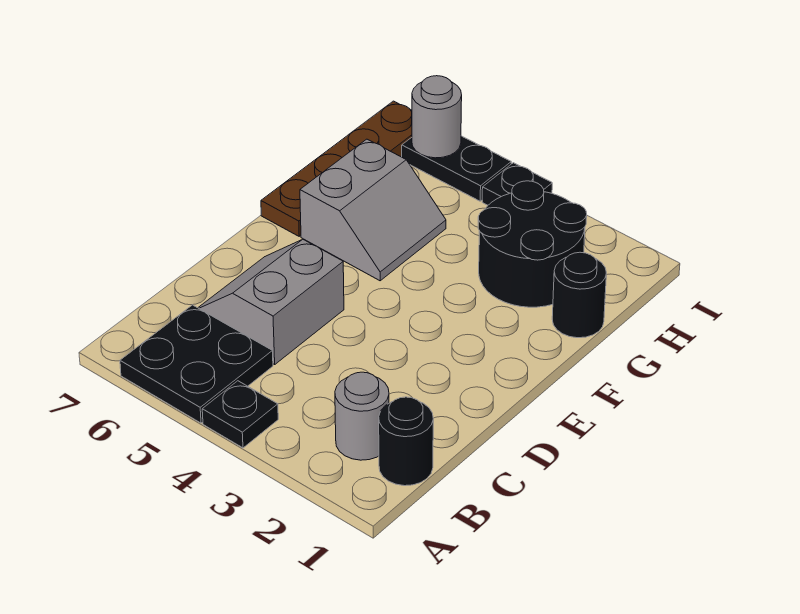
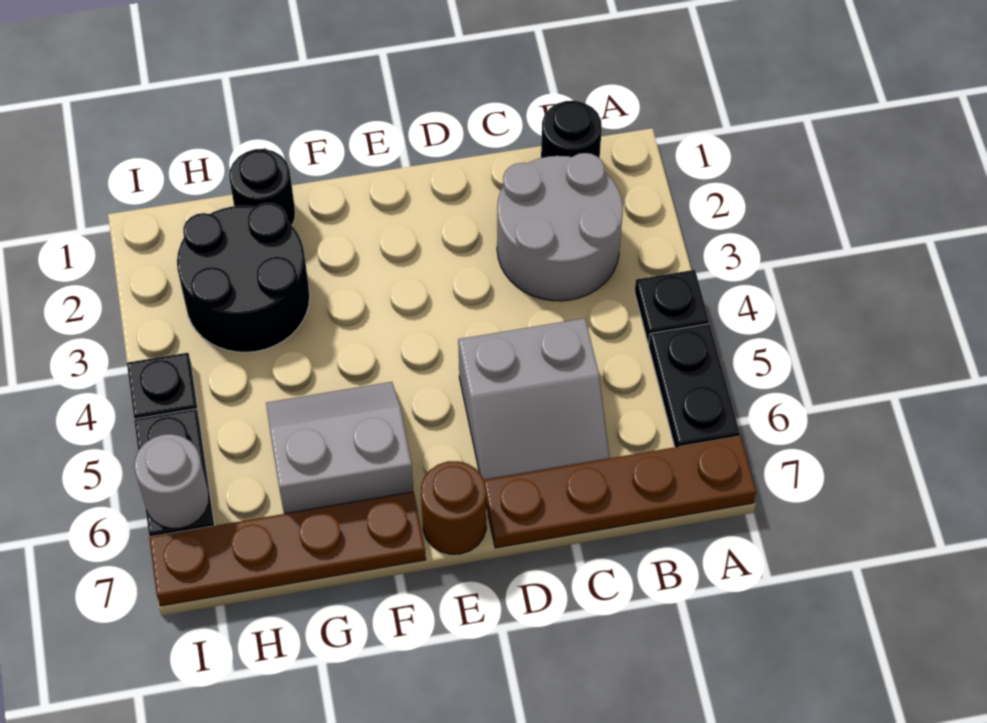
black plate A5:B6 level 1 -> black plate A5:A6 level 1
none -> brown plate A7:D7 level 1
grey round brick B2 level 1 -> grey round brick B2:C3 level 1
none -> brown round brick E7 level 1

